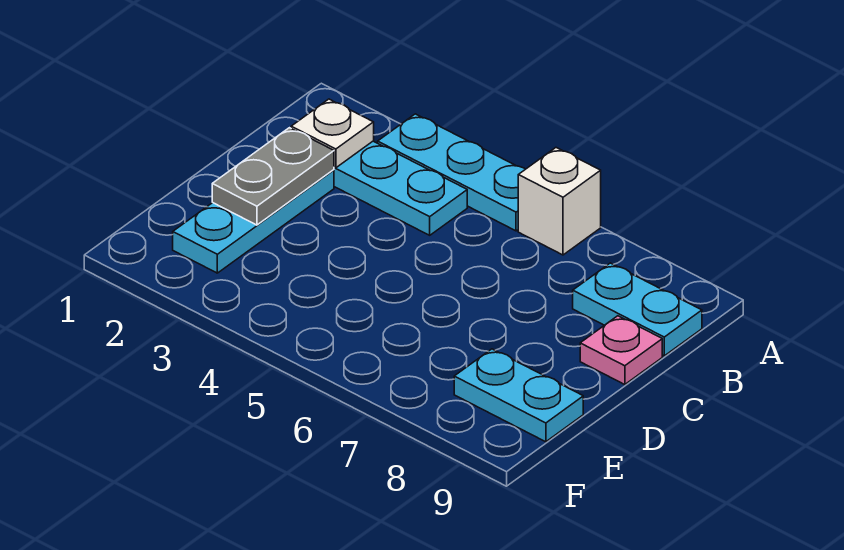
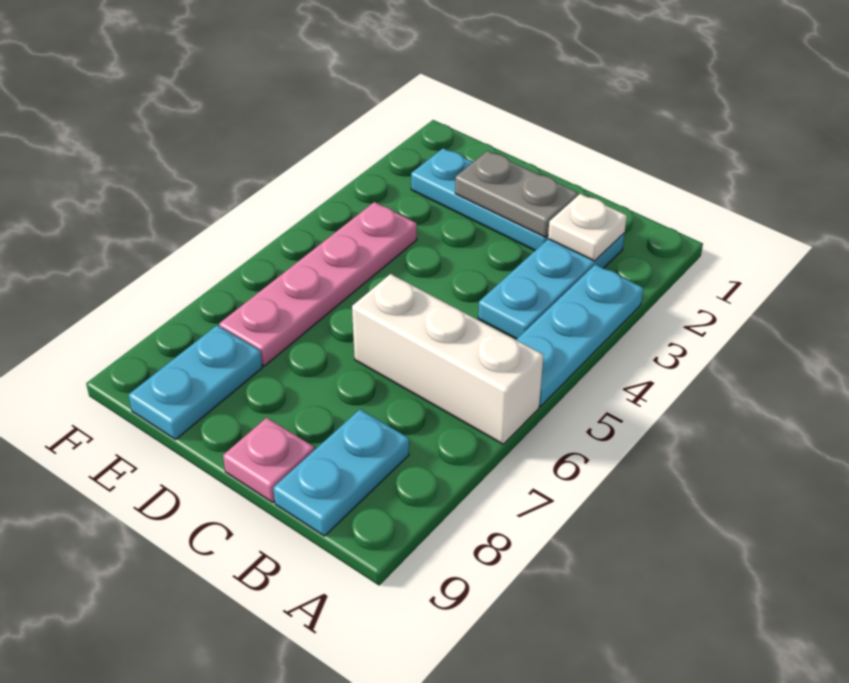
white brick A6 level 1 -> white brick A6:C6 level 1
none -> pink plate E4:E7 level 1

